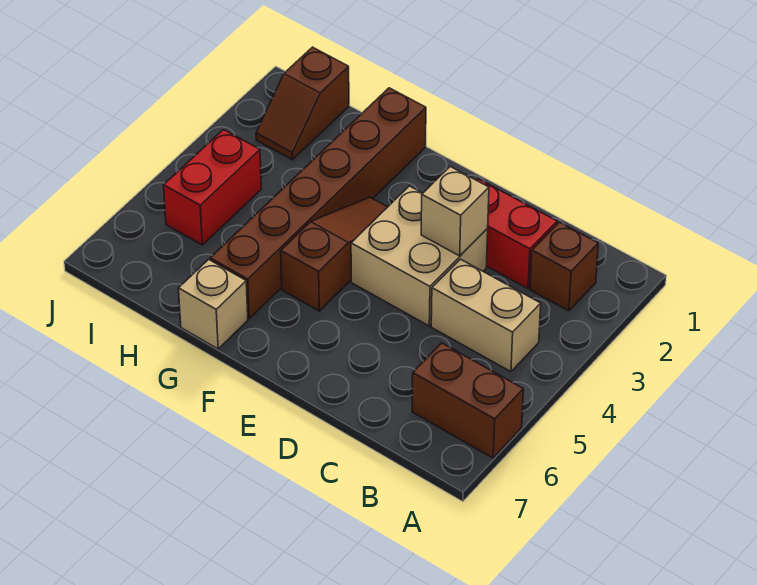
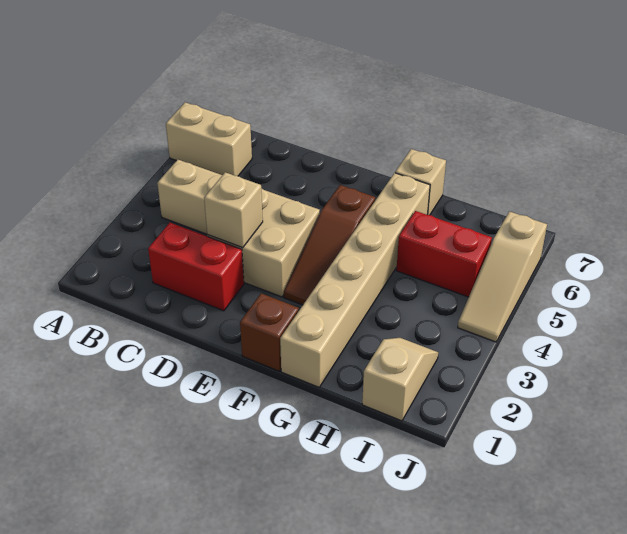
brown brick A6:B6 level 1 -> tan brick A6:B6 level 1
brown brick B2 level 1 -> brown brick F1 level 1
brown brick G1:G6 level 1 -> tan brick G1:G6 level 1
brown slope I1:I2 level 1 top 1 -> tan slope I1:I2 level 1 top 1
red brick I4:I5 level 1 -> red brick H5:I5 level 1
none -> tan slope J4:J6 level 1 top 6

